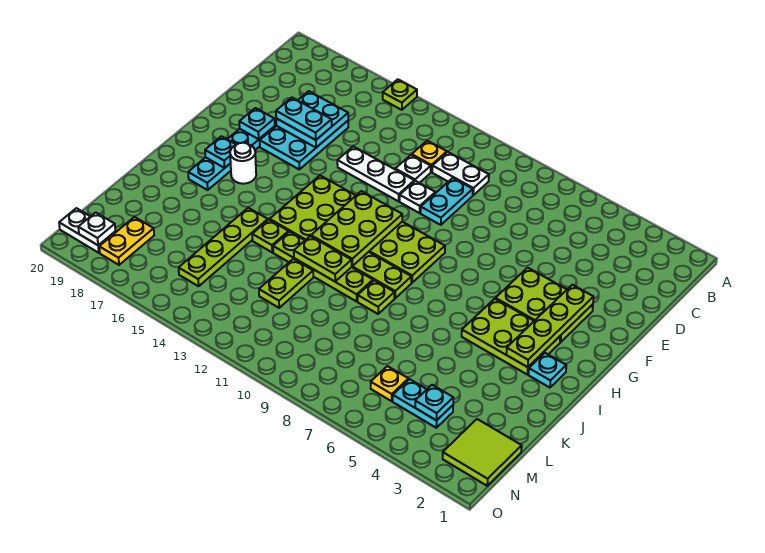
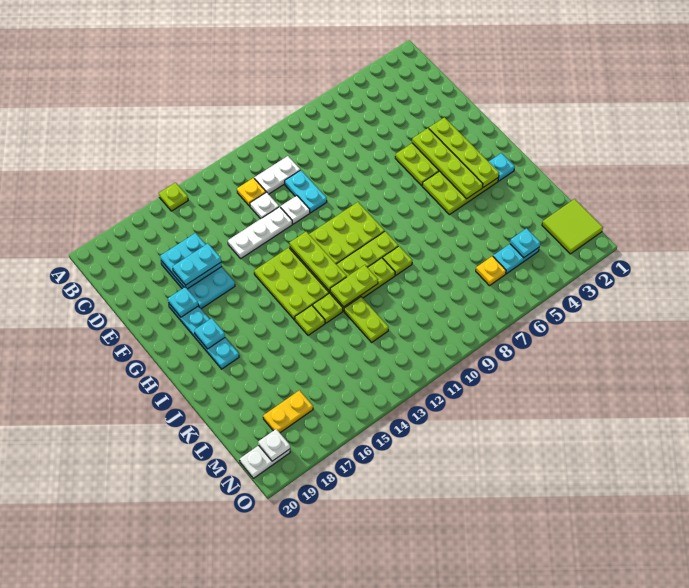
lime plate G11:I12 level 2 -> lime plate G12:I12 level 2
white round brick H17 level 1 -> none
lime plate J15:M15 level 1 -> lime plate F4:I4 level 2
yellow plate M18:N18 level 1 -> yellow plate M17:M18 level 1

